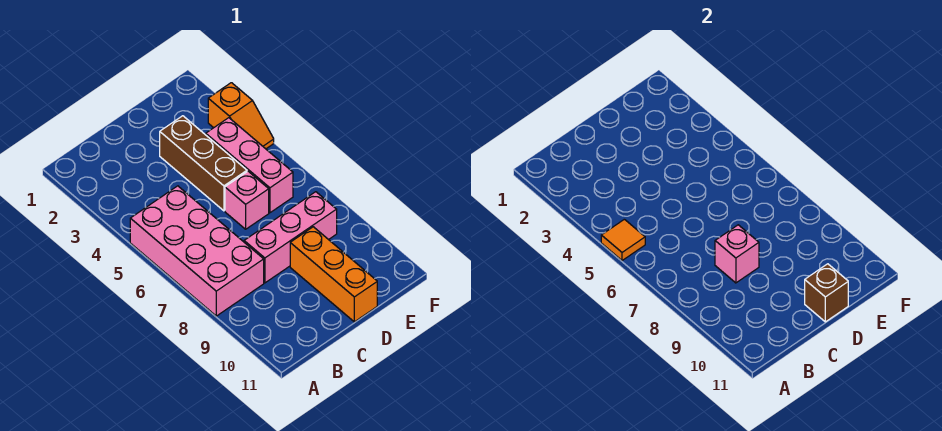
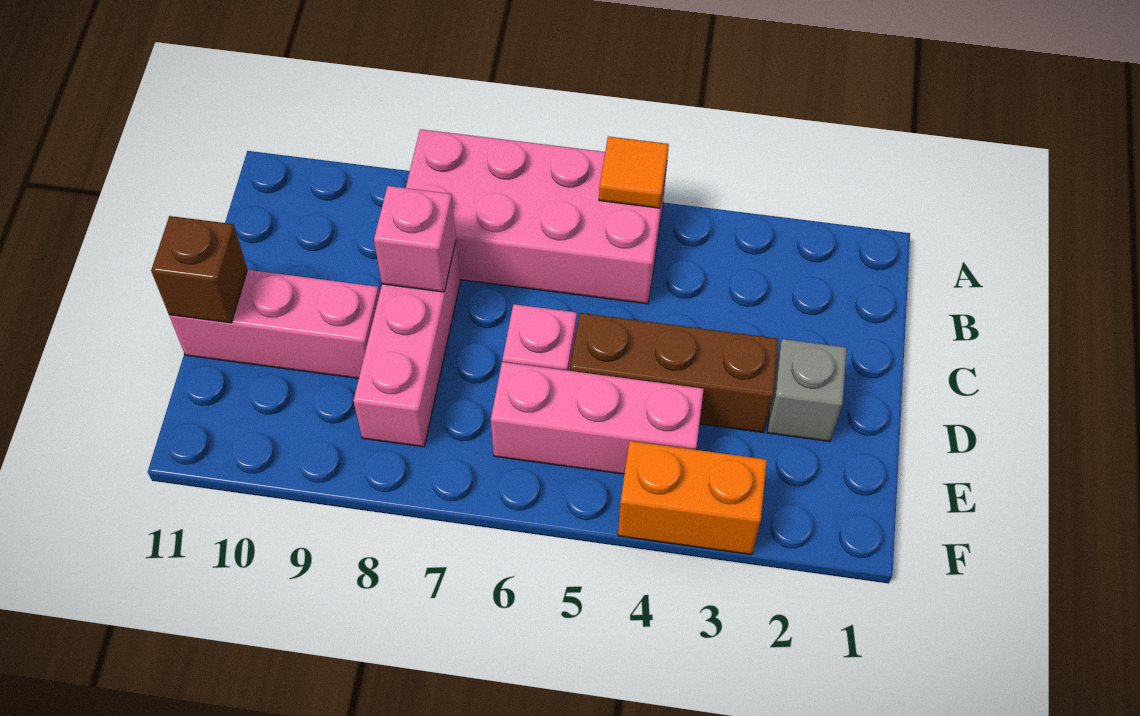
none -> grey brick D2 level 1
orange brick D9:D11 level 1 -> pink brick D9:D11 level 1
orange slope F3:F4 level 1 top 3 -> orange brick F3:F4 level 1

